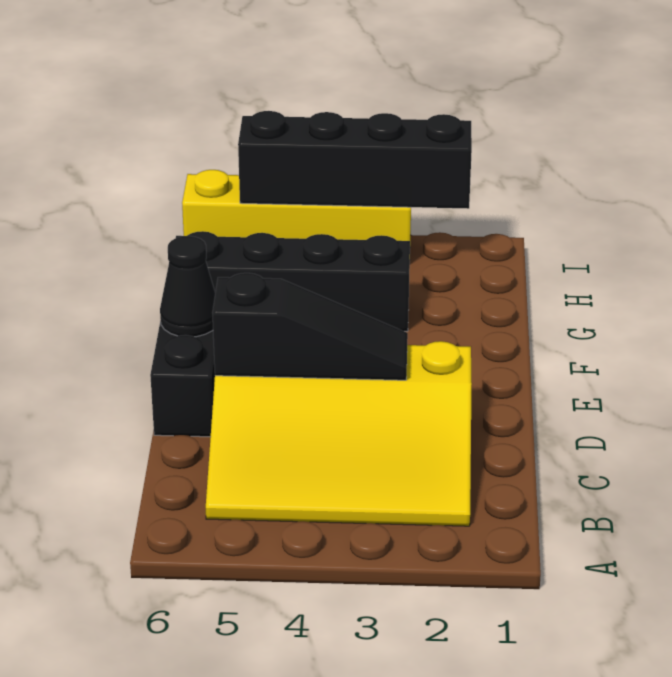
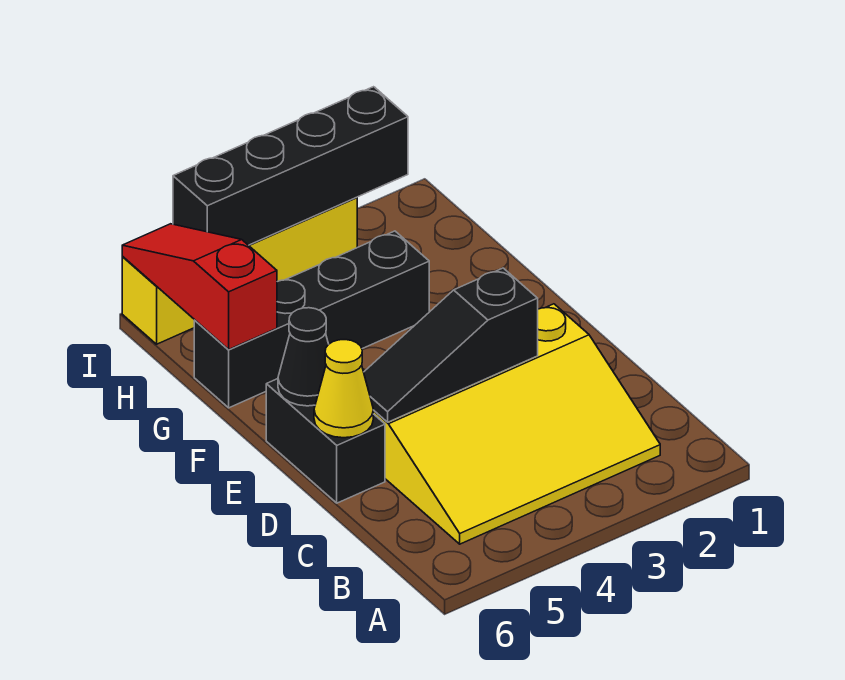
black slope D3:D5 level 2 top 5 -> black slope D3:D5 level 2 top 3
none -> yellow cone D6 level 2
none -> red slope G6:I6 level 2 top G

